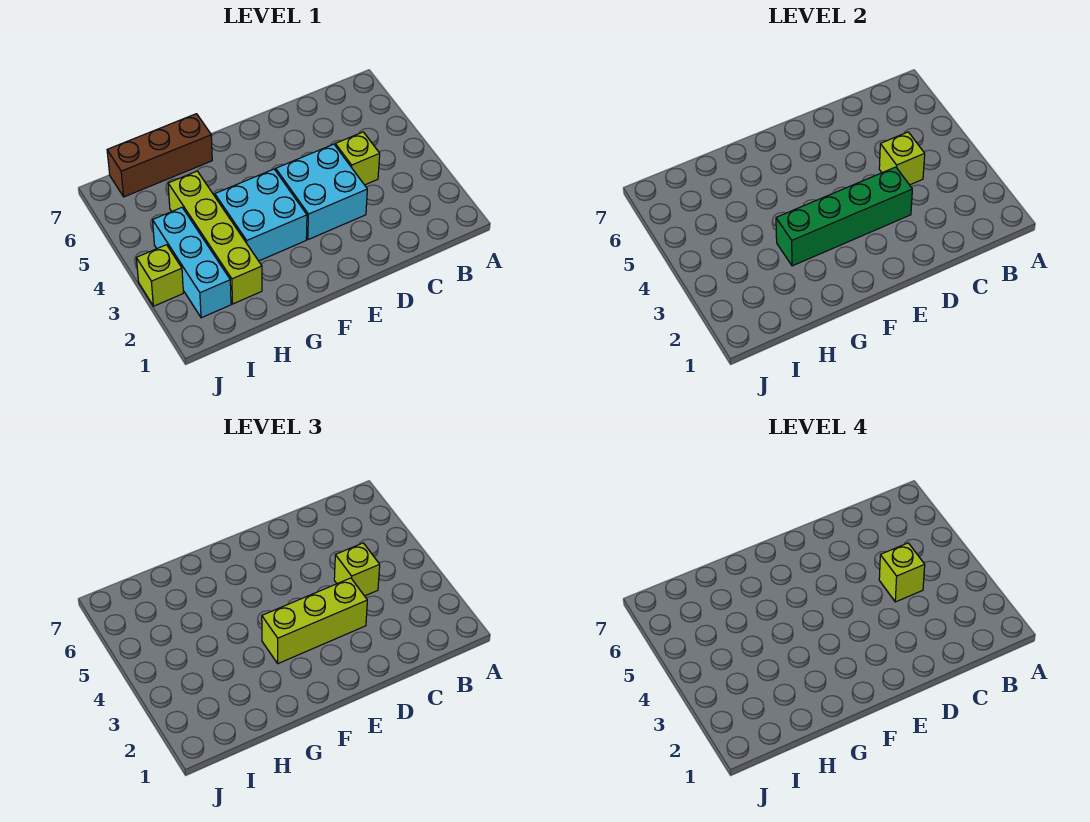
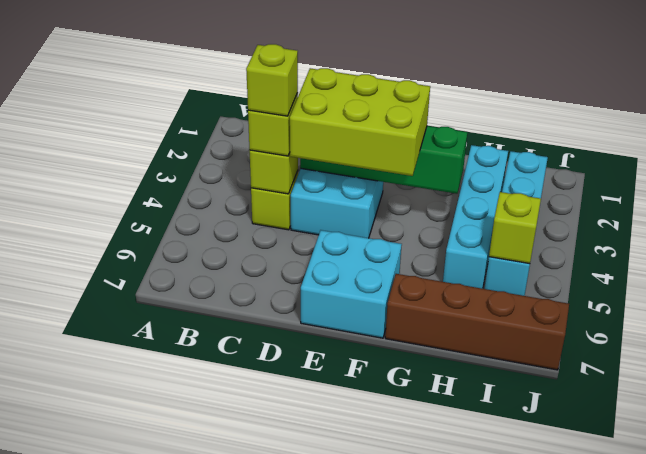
lime brick D3:F3 level 3 -> lime brick D3:F4 level 3
cyan brick F3:G4 level 1 -> cyan brick E6:F7 level 1
brown brick G7:I7 level 1 -> brown brick G7:J7 level 1
lime brick H2:H5 level 1 -> cyan brick H2:H5 level 1
cyan brick I2:I4 level 1 -> cyan brick I2:I5 level 1
lime brick J3 level 1 -> lime brick I5 level 2

